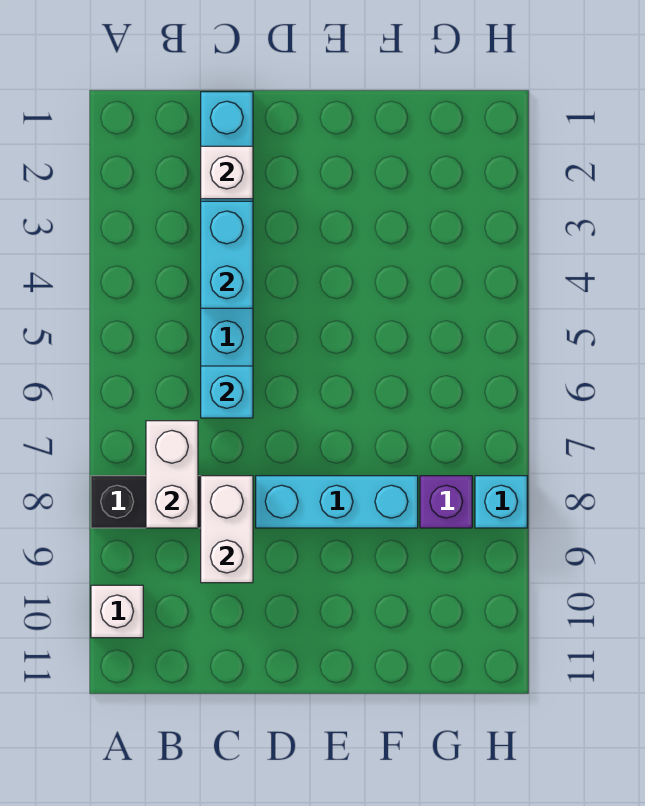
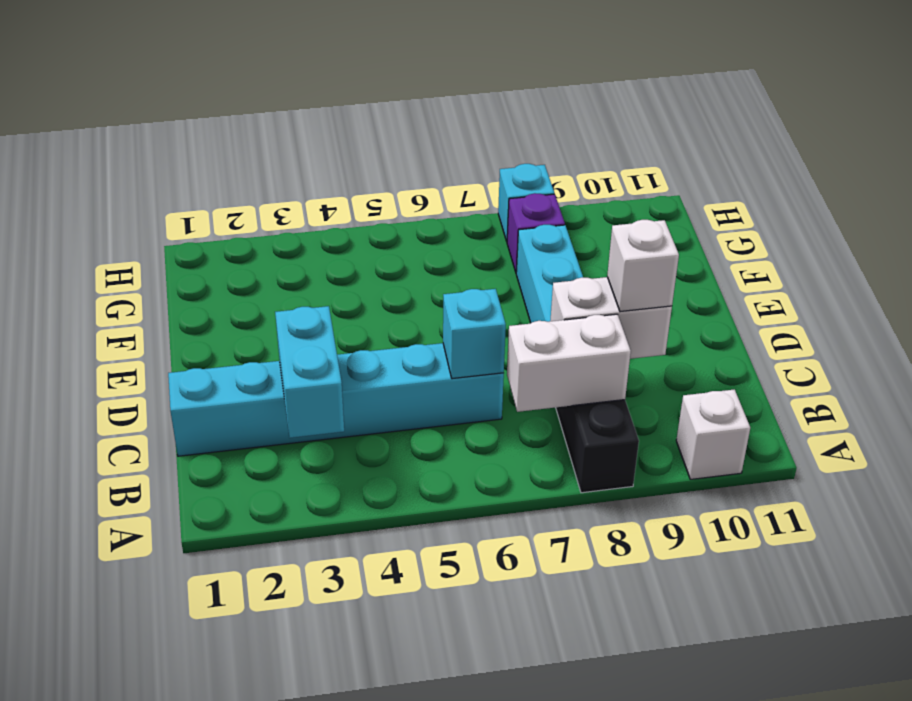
white brick C2 level 2 -> white brick C9 level 3
cyan brick C3:C4 level 2 -> cyan brick B3:C3 level 2

